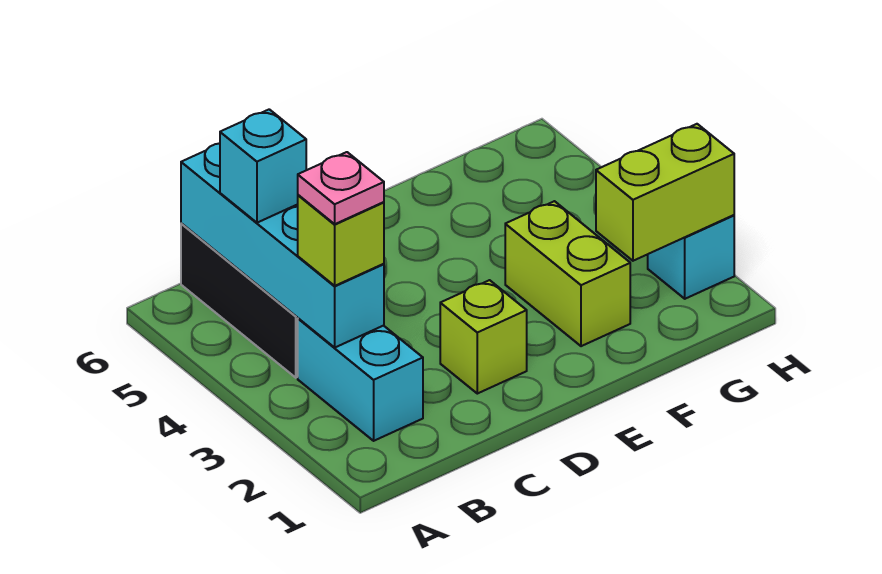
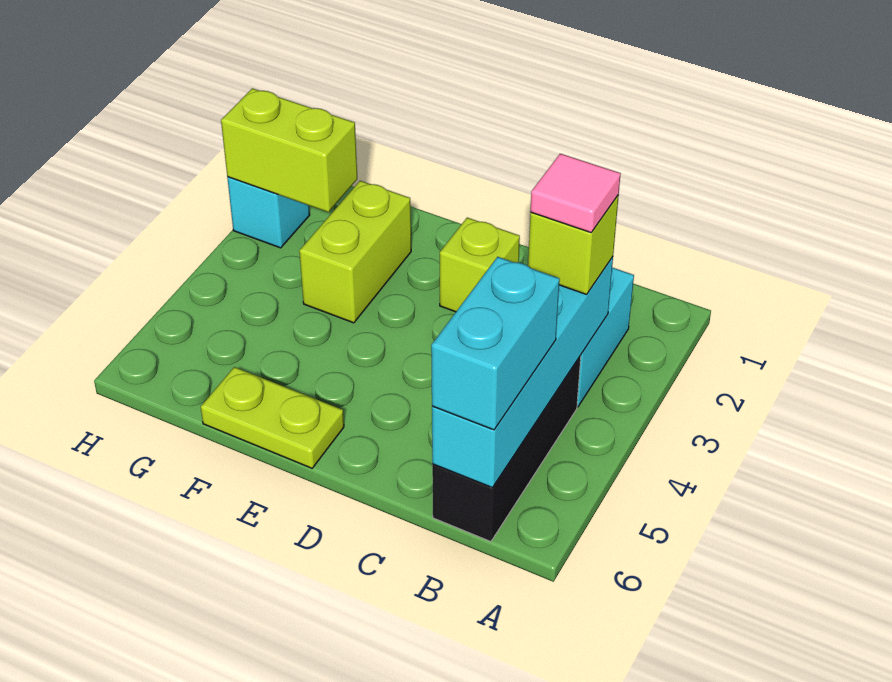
pink plate B3 level 4 -> pink tile B3 level 4
cyan brick B5 level 3 -> cyan brick B5:B6 level 3
none -> lime plate E6:F6 level 1

